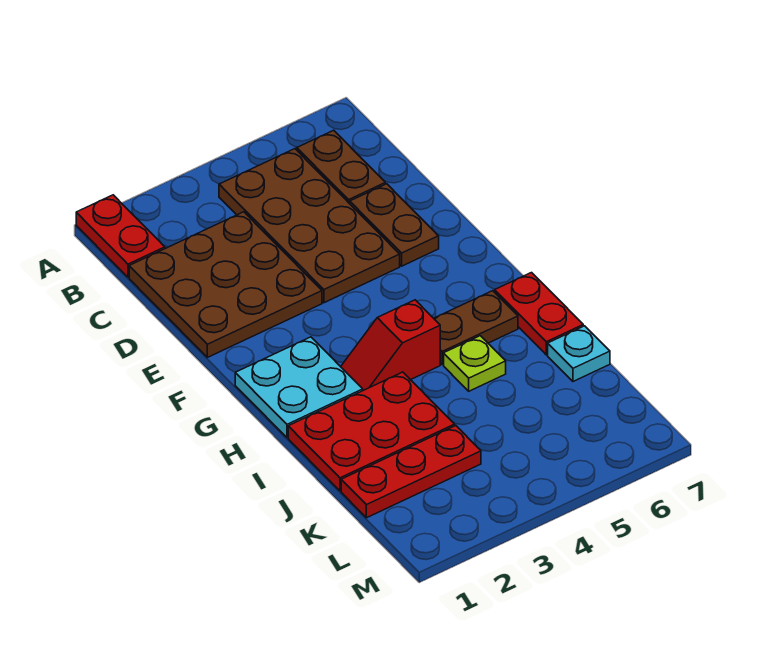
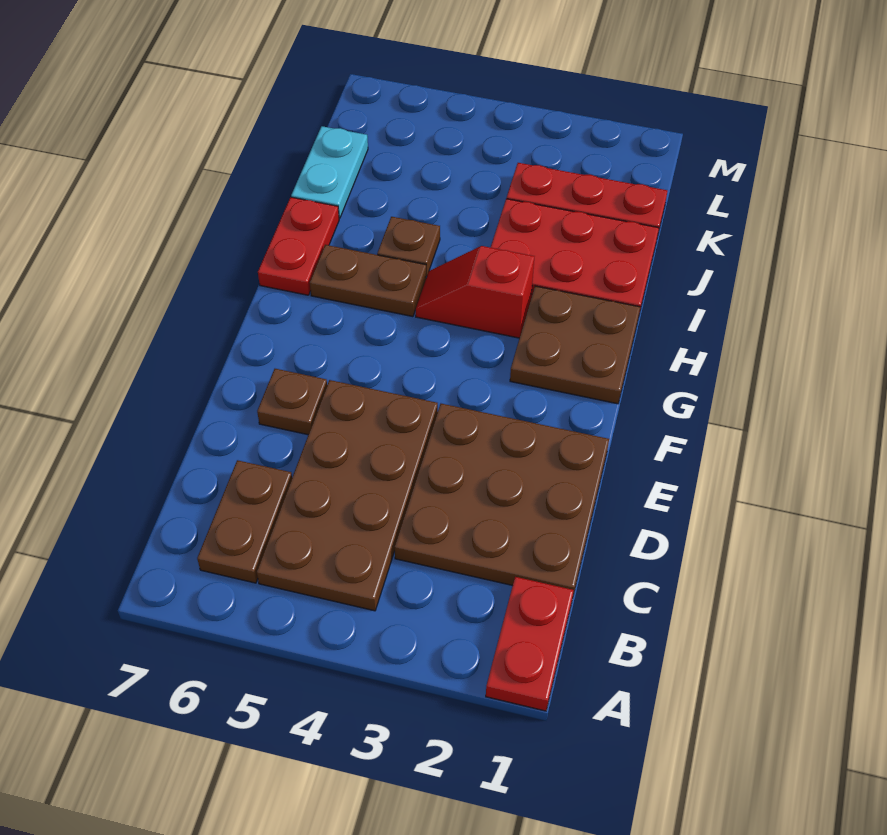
brown plate D6:E6 level 1 -> brown plate E6 level 1
cyan plate G1:H2 level 1 -> brown plate G1:H2 level 1
red slope H3:H4 level 1 top 4 -> red slope H3:H4 level 1 top 3
lime plate I5 level 1 -> brown plate I5 level 1
cyan plate J7 level 1 -> cyan plate J7:K7 level 1

